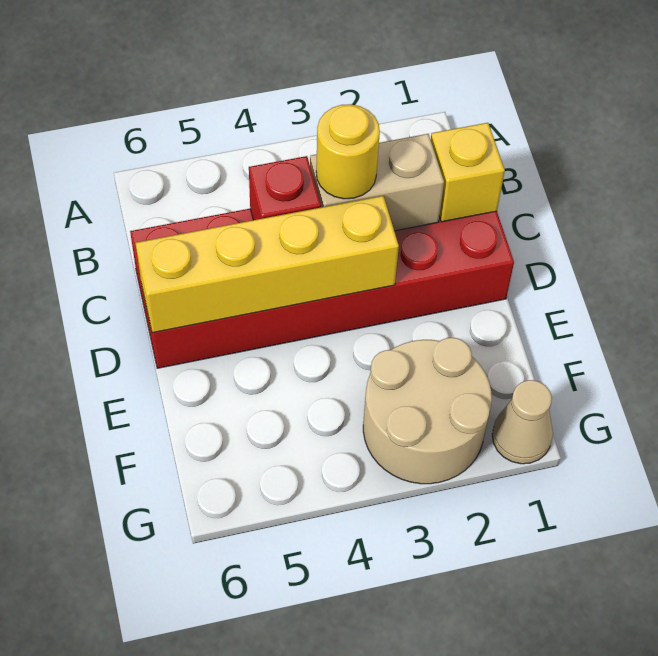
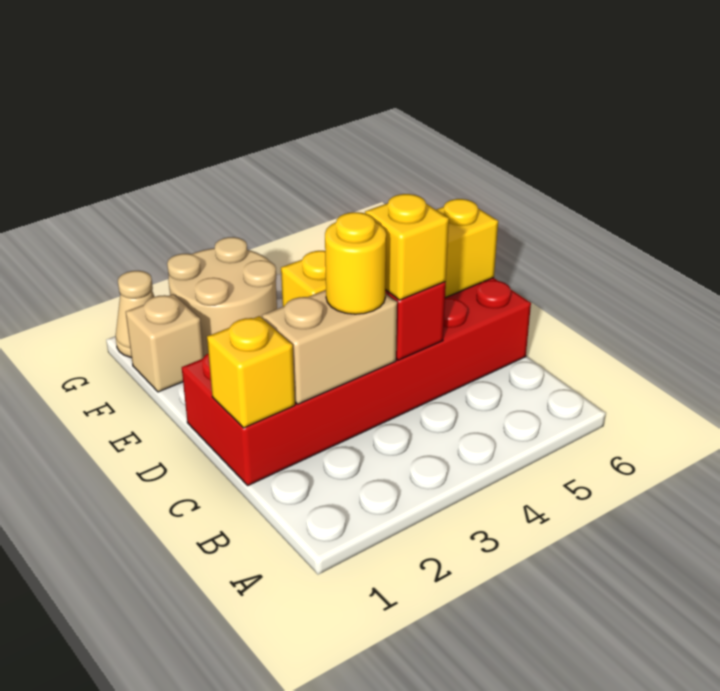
none -> yellow brick C4 level 3
none -> tan brick F1 level 1

